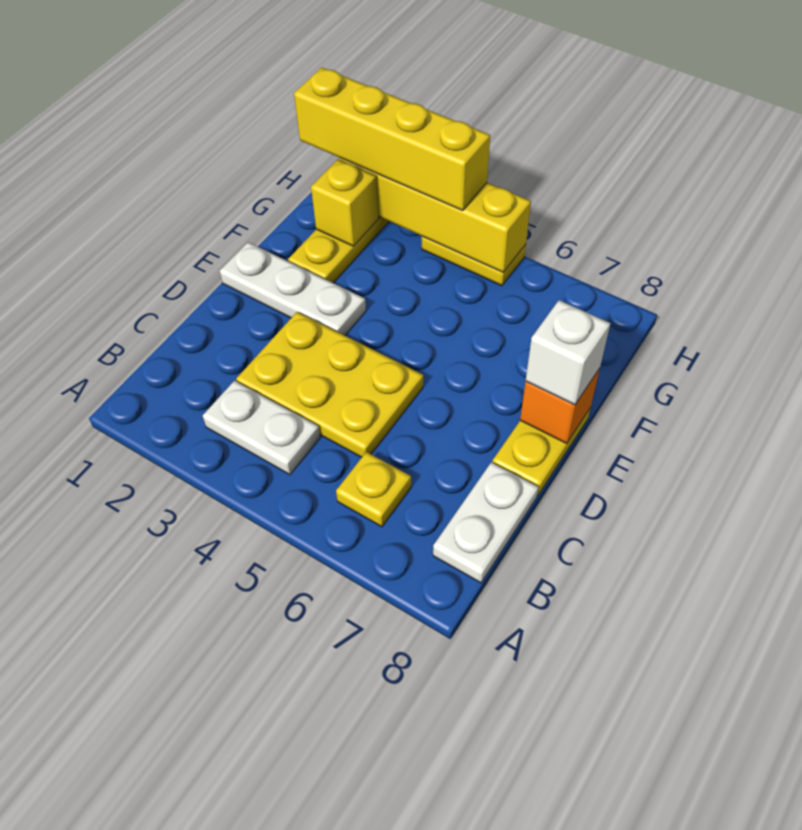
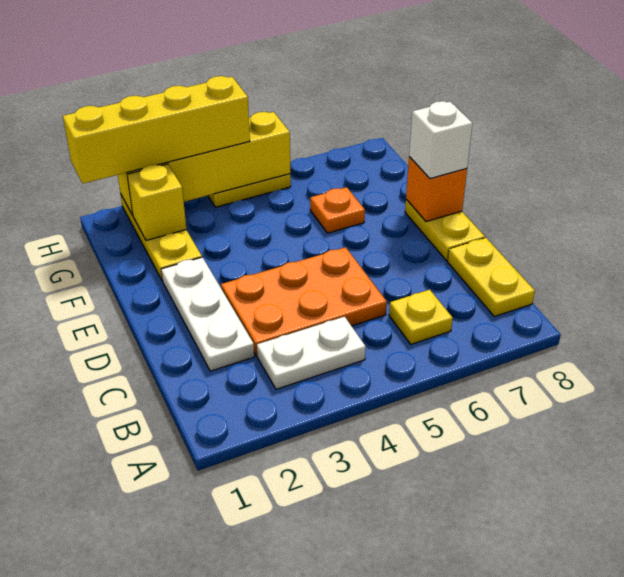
white plate B8:C8 level 1 -> yellow plate B8:C8 level 1
yellow plate C3:D5 level 1 -> orange plate C3:D5 level 1
white plate E1:E3 level 1 -> white plate C2:E2 level 1
none -> orange plate F6 level 1

